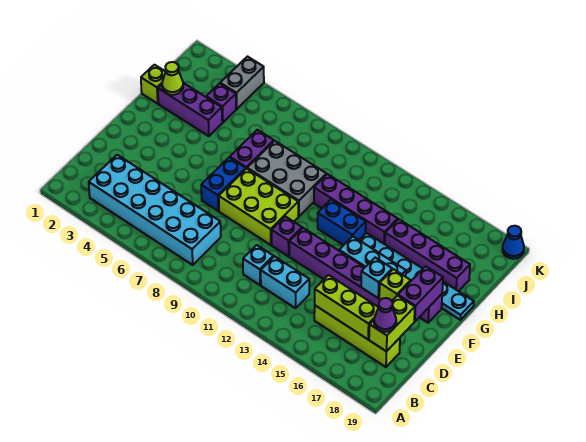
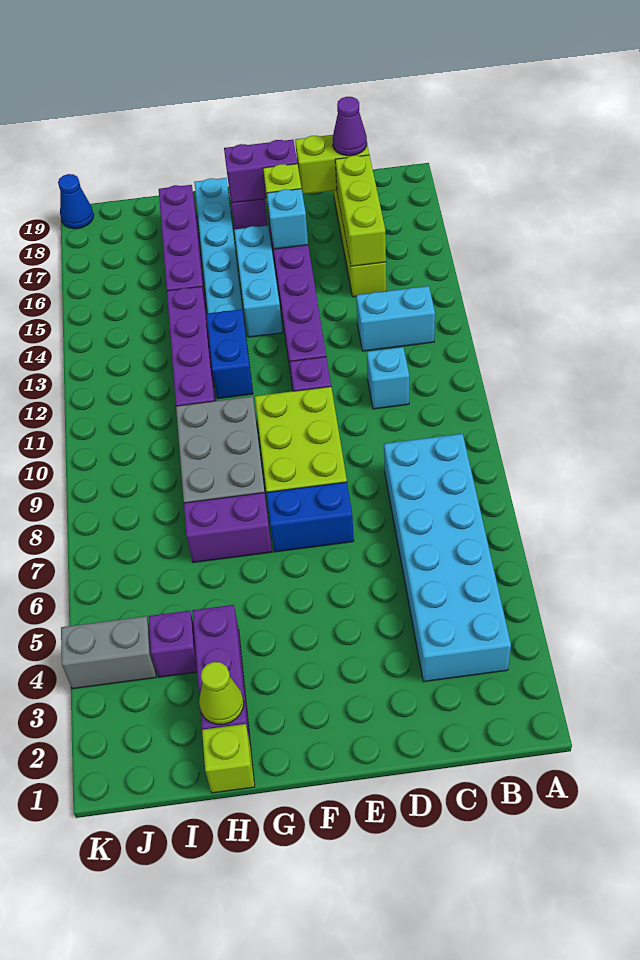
cyan brick C12:C13 level 1 -> cyan brick B13:C13 level 1

